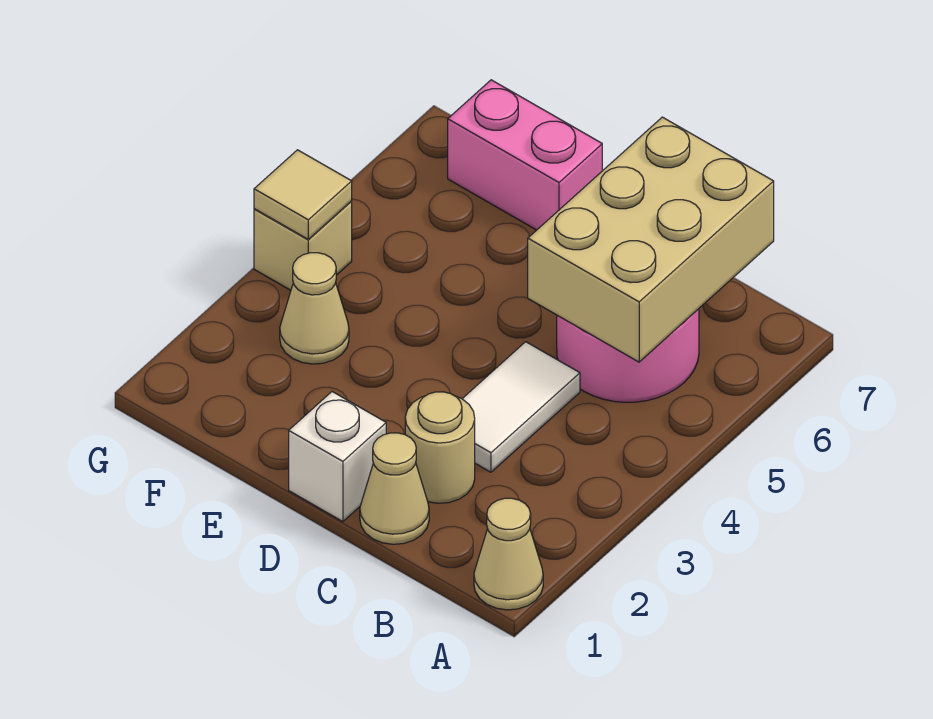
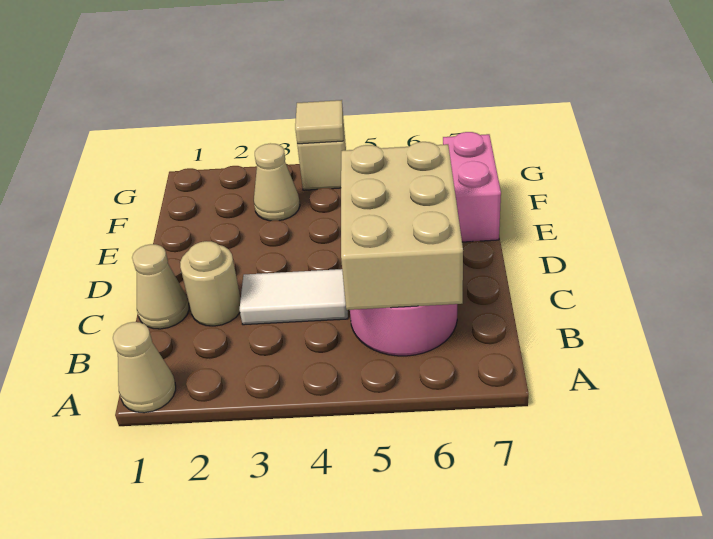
tan brick B5:C7 level 2 -> tan brick B5:D6 level 2
white brick D1 level 1 -> none

